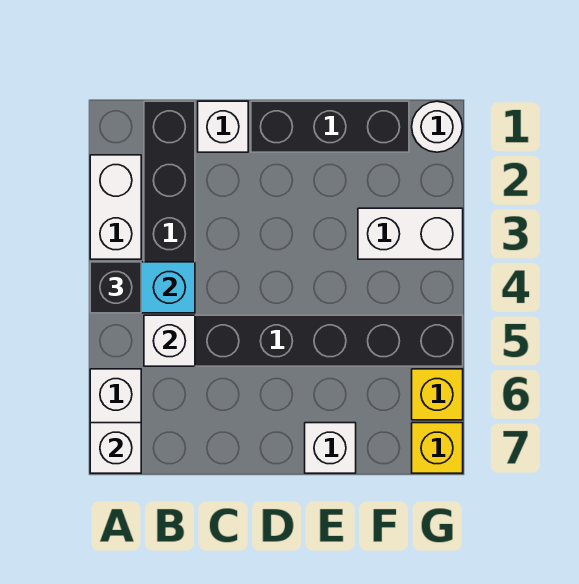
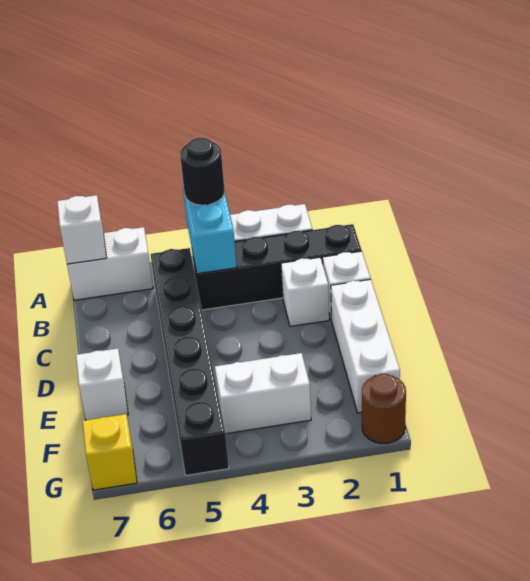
black brick A4 level 3 -> black round brick A4 level 3
white brick B5 level 2 -> white brick C2 level 1
black brick D1:F1 level 1 -> white brick D1:F1 level 1
white brick F3:G3 level 1 -> white brick F3:F4 level 1
white round brick G1 level 1 -> brown round brick G1 level 1
yellow brick G6 level 1 -> none

